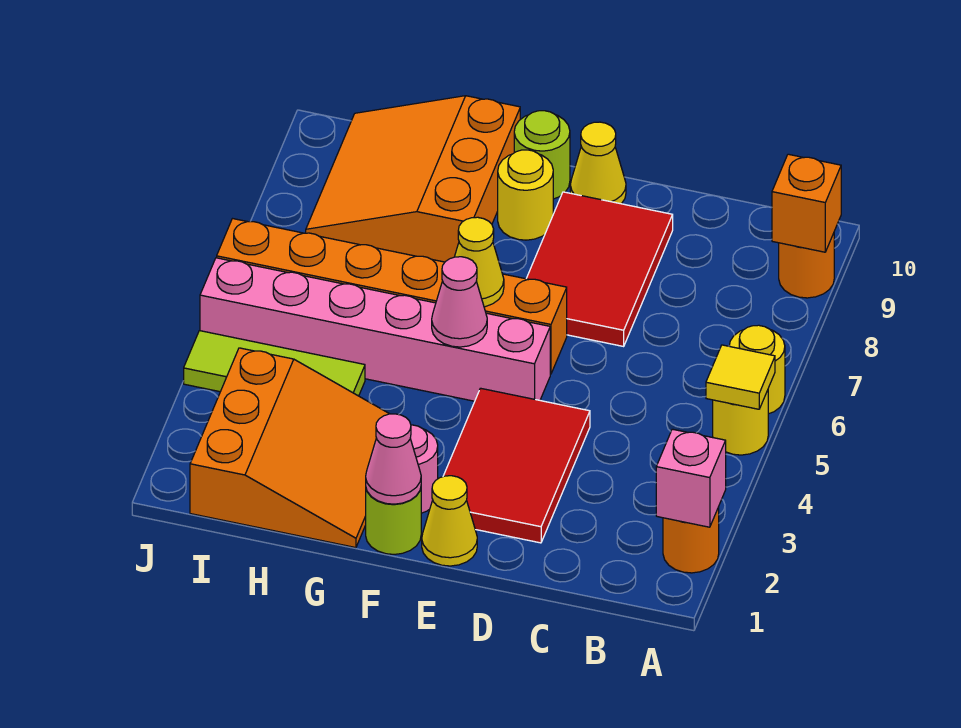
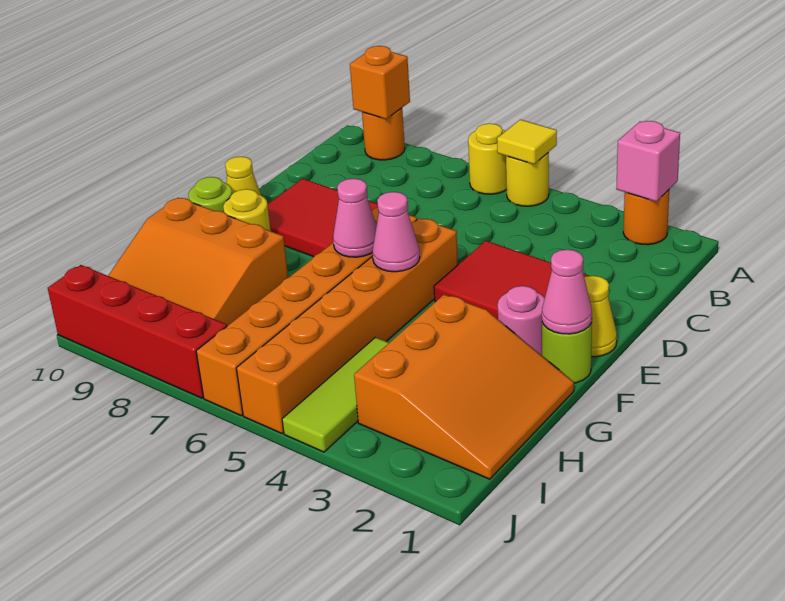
pink brick E5:J5 level 1 -> orange brick E5:J5 level 1
yellow cone F6 level 2 -> pink cone F6 level 2
orange slope G1:I3 level 1 top I -> orange slope G1:I3 level 1 top 3
none -> red brick J7:J10 level 1

